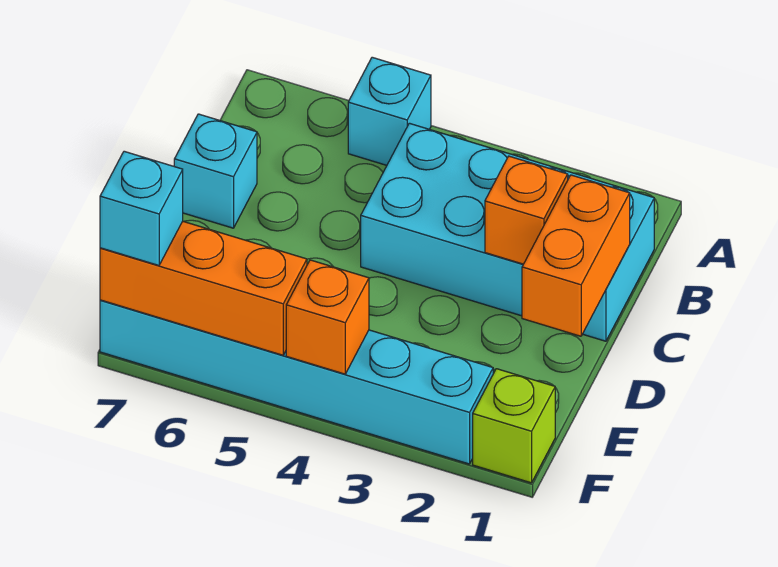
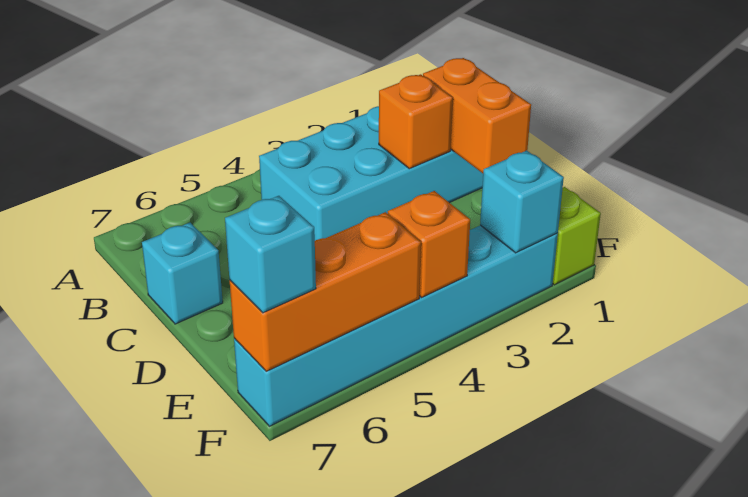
cyan brick A5 level 1 -> cyan brick F2 level 2

